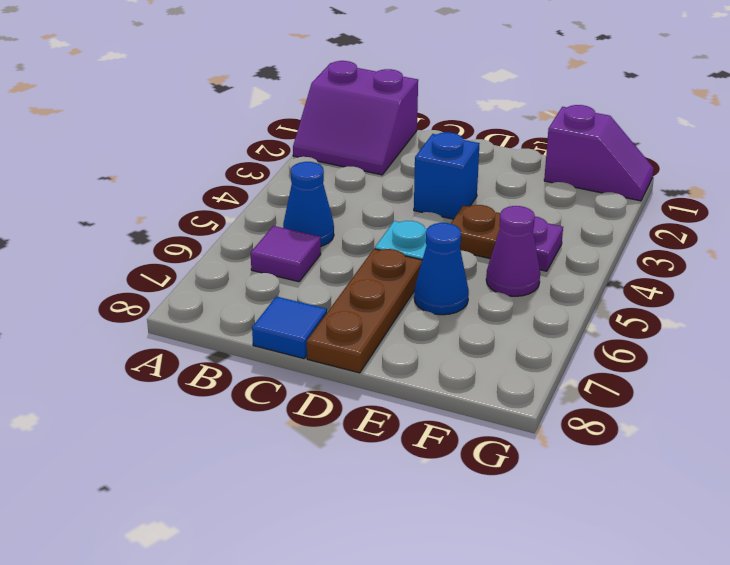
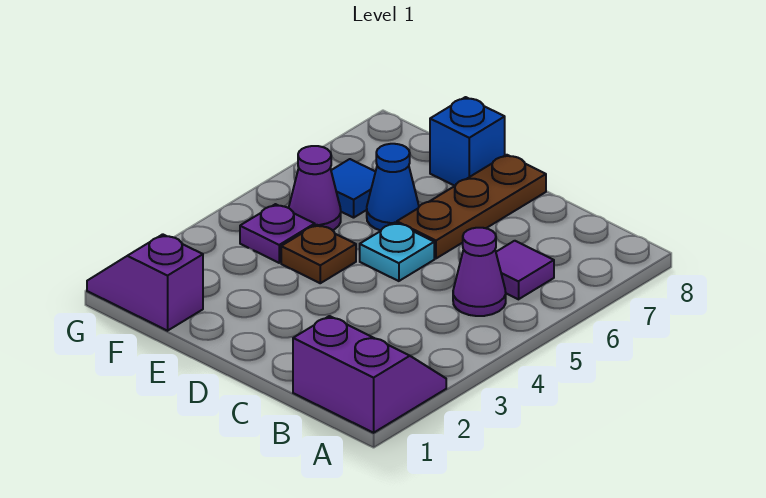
blue cone B5 level 1 -> purple cone B5 level 1
blue tile C8 level 1 -> blue tile F6 level 1
blue brick D3 level 1 -> blue brick E8 level 1

